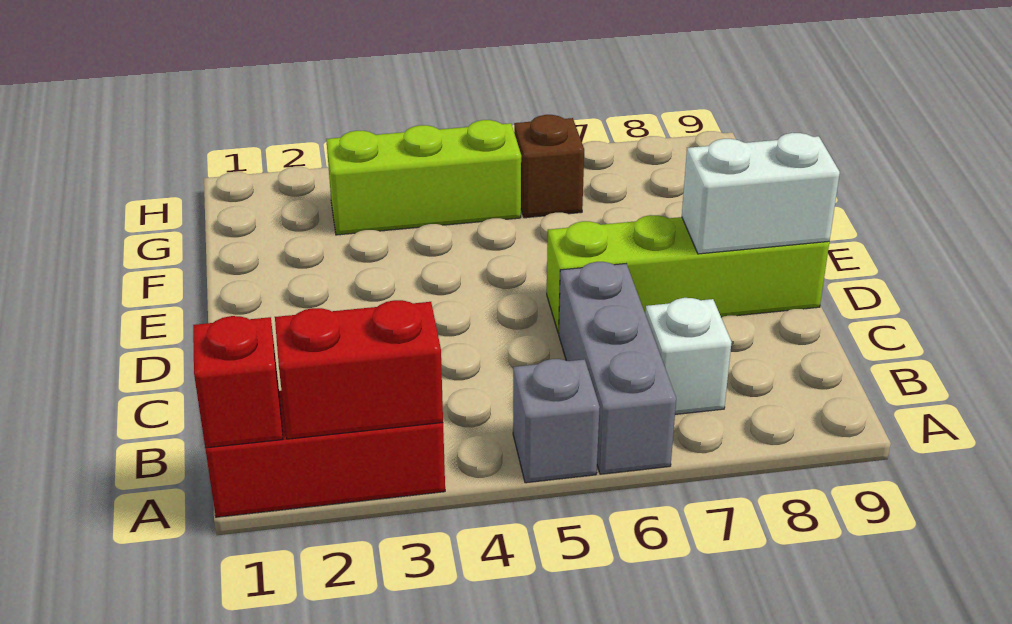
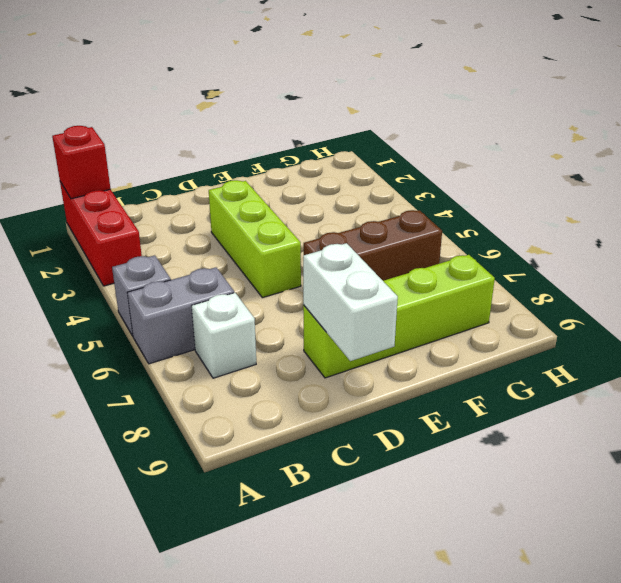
red brick A2:A3 level 2 -> none
grey brick A6:C6 level 1 -> grey brick A6:B6 level 1
lime brick D6:D9 level 1 -> lime brick D8:G8 level 1
lime brick G3:G5 level 1 -> lime brick D3:D5 level 1
brown brick G6 level 1 -> brown brick E6:G6 level 1

